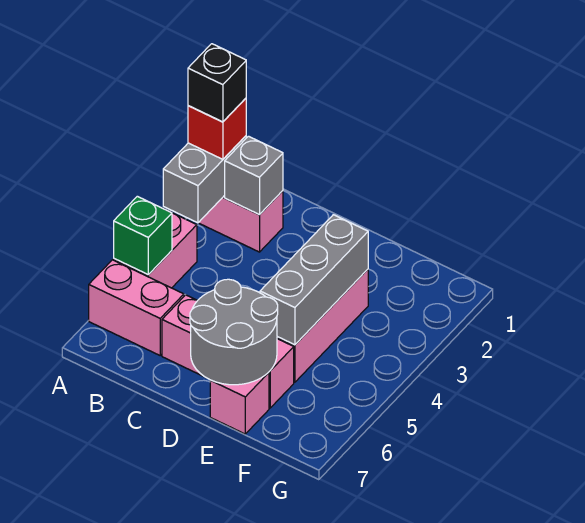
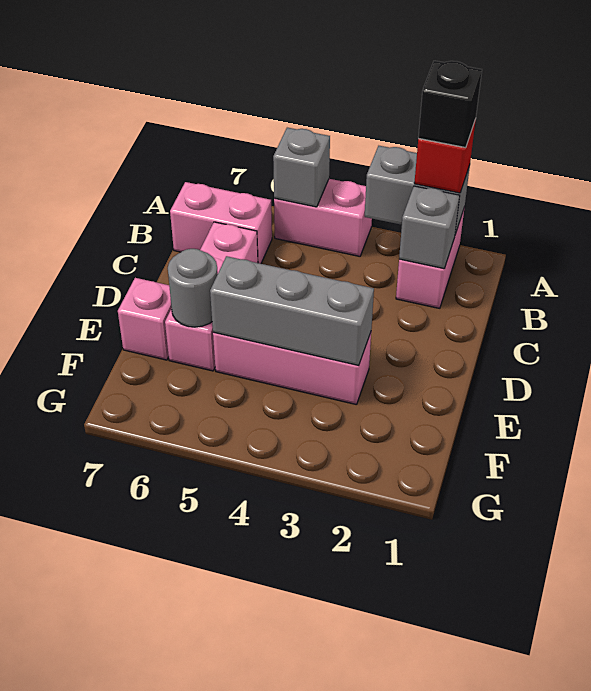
green brick A5 level 2 -> grey brick A5 level 2
pink brick A6:B6 level 1 -> pink brick B6:B7 level 1
grey round brick D6:E7 level 2 -> grey round brick E6 level 2

